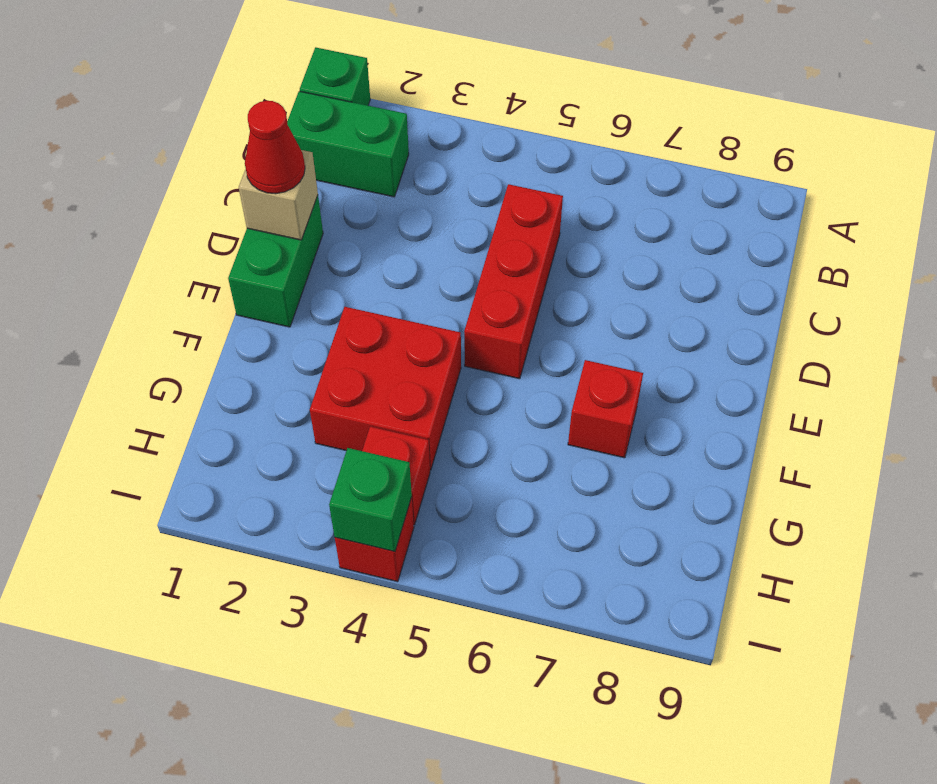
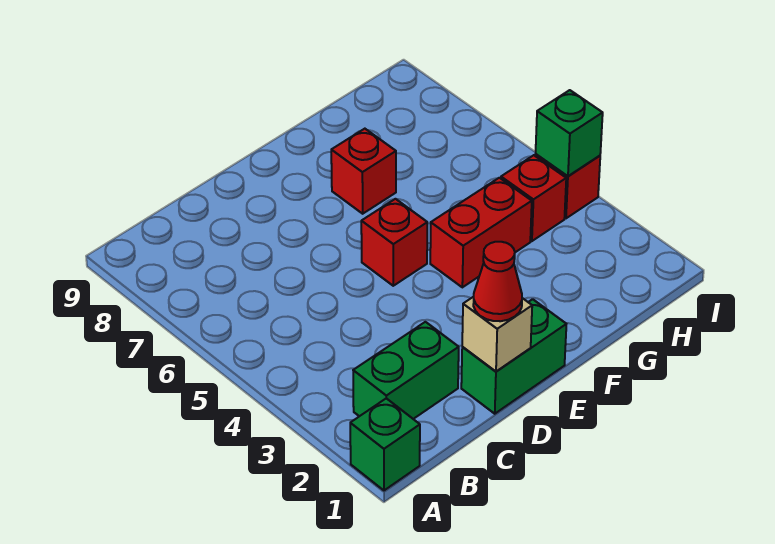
green brick B1:B2 level 1 -> green brick B2:C2 level 1
red brick C5:E5 level 1 -> red brick E5 level 1
red brick F3:G4 level 1 -> red brick F4:G4 level 1

